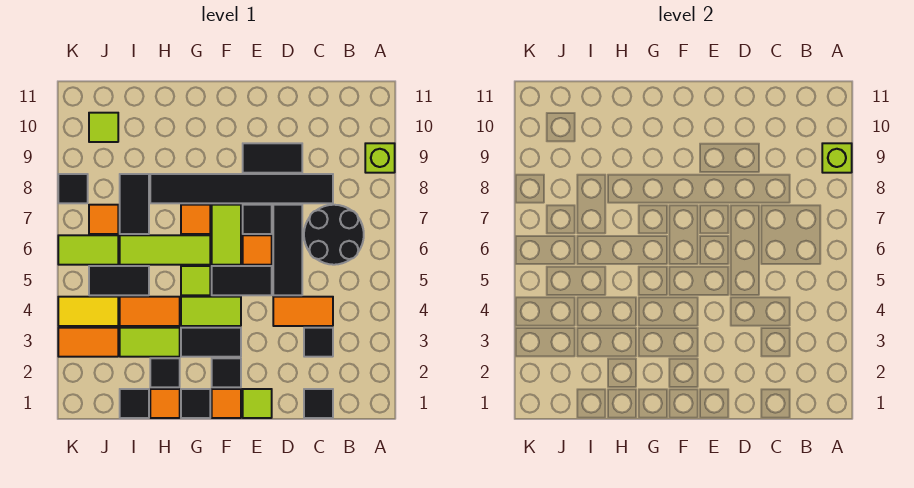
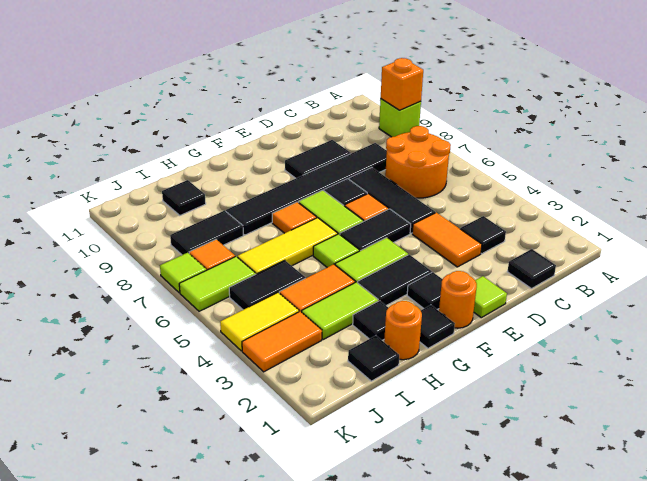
lime brick A9 level 2 -> orange brick A9 level 2
black round brick B6:C7 level 1 -> orange round brick B6:C7 level 1
orange tile C4:D4 level 1 -> orange tile D3:D4 level 1
orange tile F1 level 1 -> orange round brick F1 level 1
lime tile G6:I6 level 1 -> yellow tile G6:I6 level 1
orange tile H1 level 1 -> orange round brick H1 level 1
black tile I7:I8 level 1 -> black tile I8:J8 level 1
lime tile J10 level 1 -> lime tile K7 level 1
black tile K8 level 1 -> black tile I10 level 1

